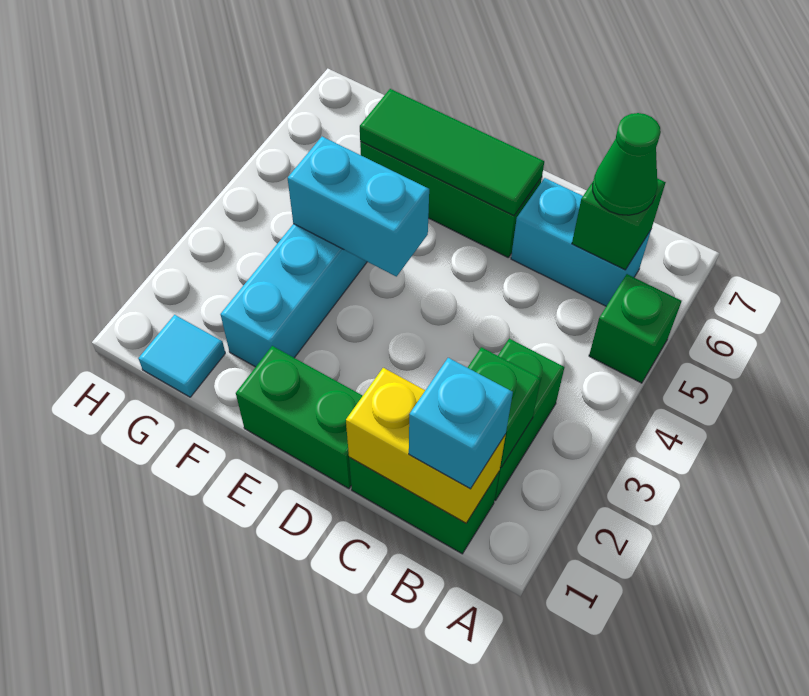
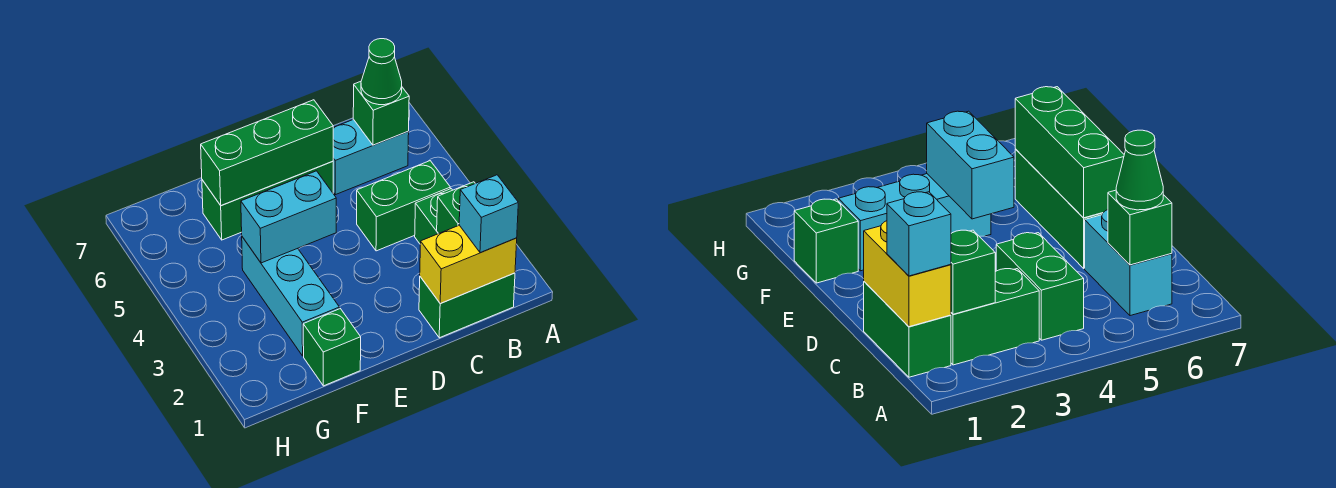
green brick A5 level 1 -> green brick F1 level 1
green brick D1:E1 level 1 -> green brick B4:C4 level 1
green tile D6:F6 level 2 -> green brick D6:F6 level 2
cyan tile G1 level 1 -> none

